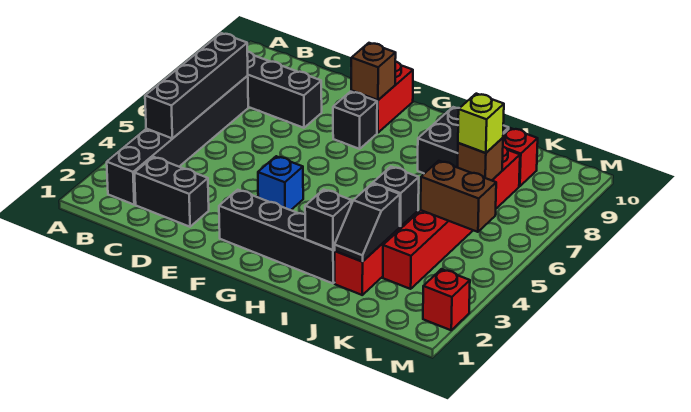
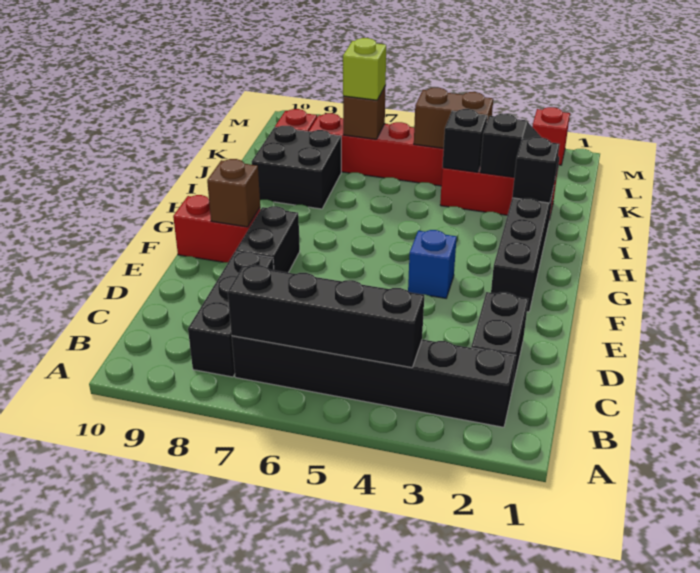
black brick F8 level 1 -> black brick E8:F8 level 1
brown brick K5:L5 level 2 -> brown brick K4:K5 level 2

